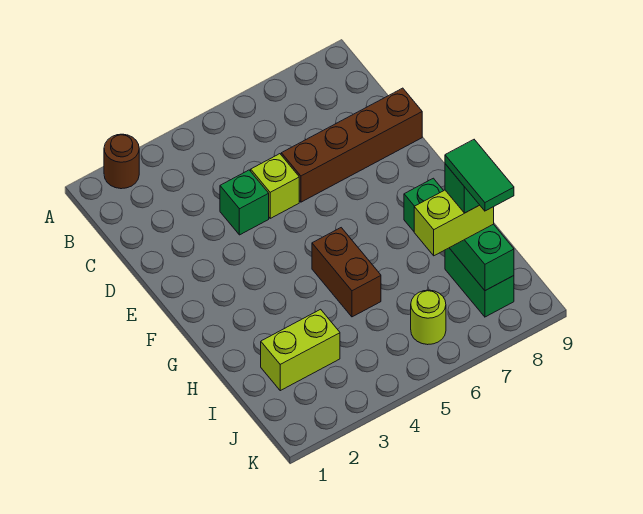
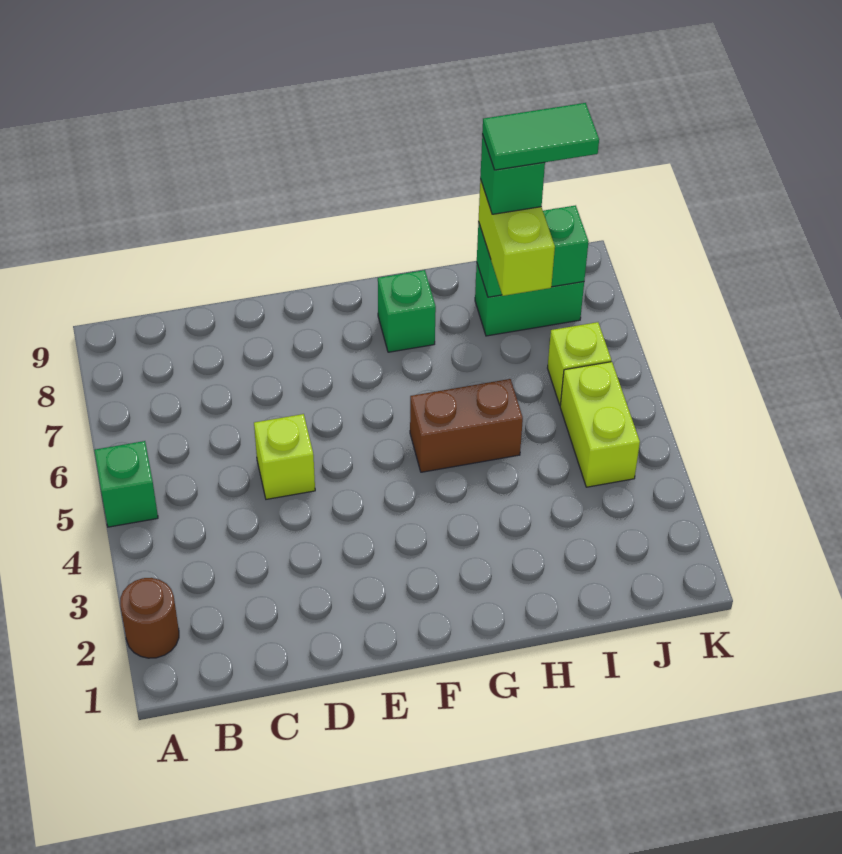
green brick D4 level 1 -> green brick A5 level 1
brown brick D6:D9 level 1 -> none
lime brick I2:I3 level 1 -> lime brick J4:J5 level 1
lime round brick J6 level 1 -> lime brick J6 level 1

